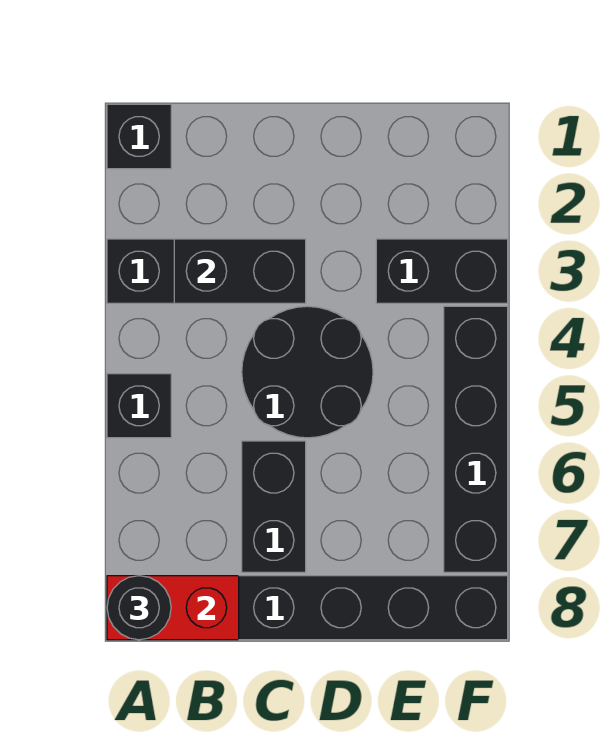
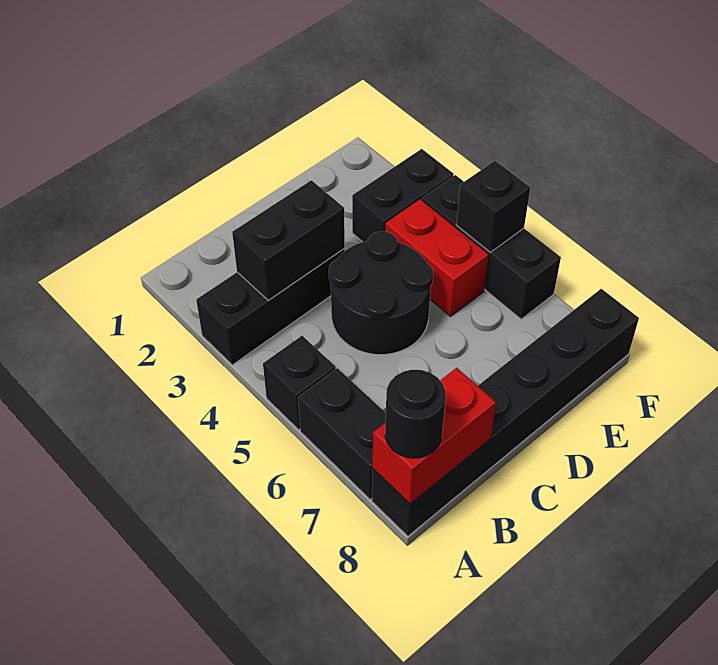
black brick A1 level 1 -> black brick F5 level 2
black brick C6:C7 level 1 -> black brick A6:A7 level 1
none -> red brick E4:E5 level 1
black brick F4:F7 level 1 -> black brick F4:F6 level 1

